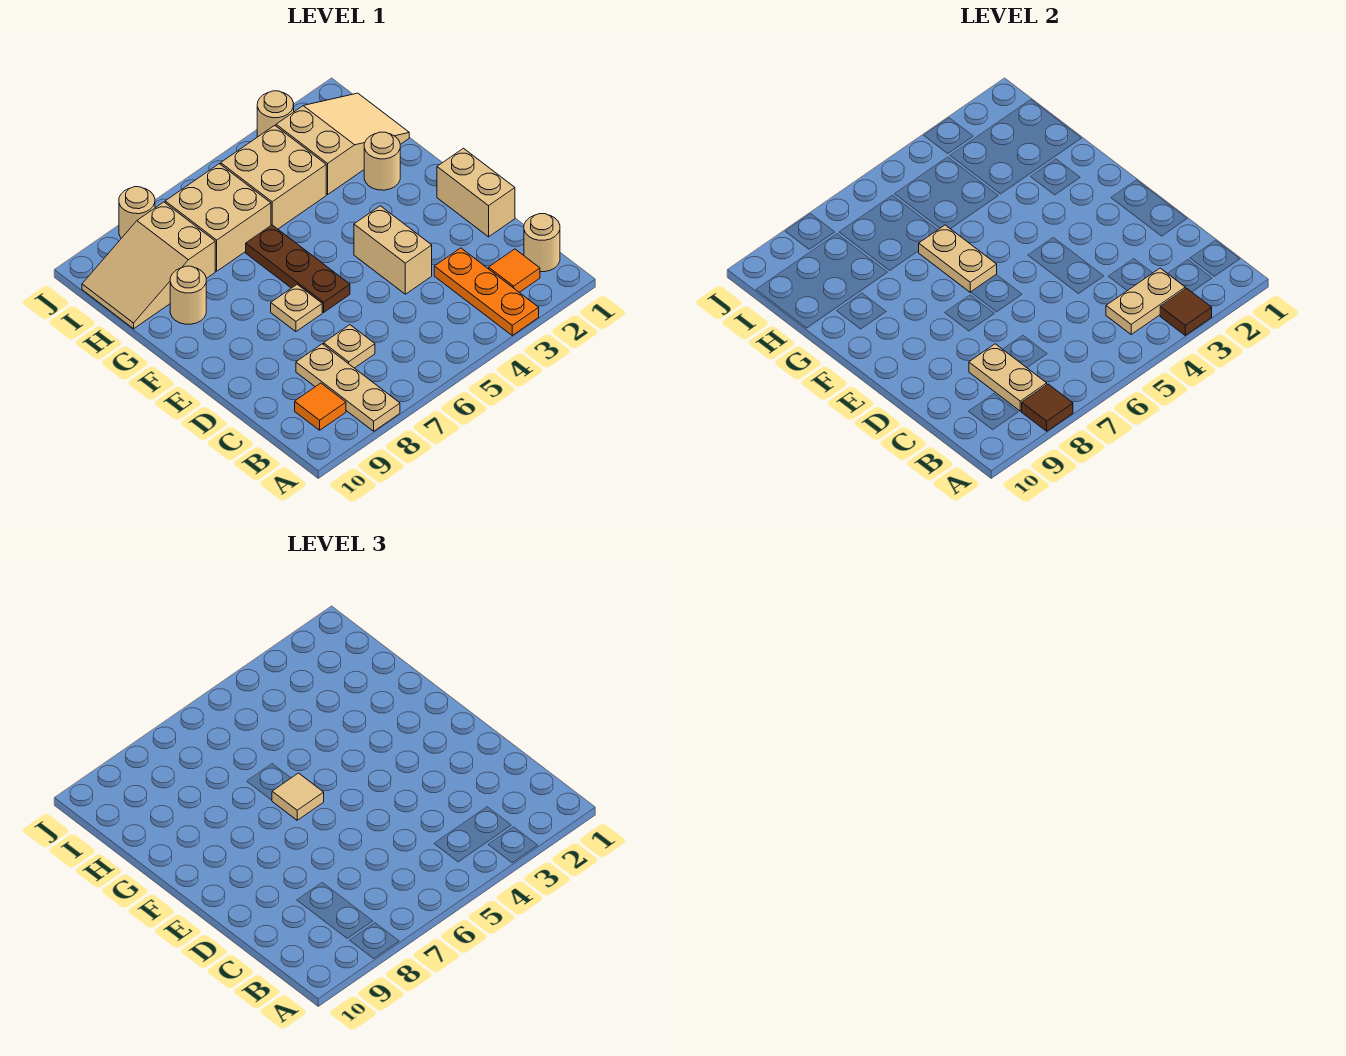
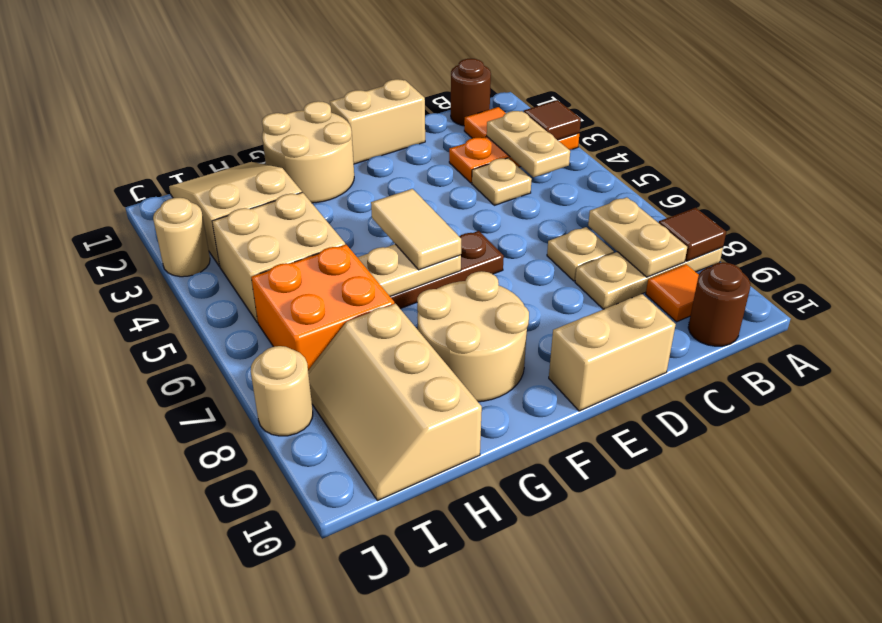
tan round brick B1 level 1 -> brown round brick B1 level 1
tan plate B8:C8 level 2 -> tan plate B7:B8 level 2
none -> brown round brick B10 level 1
tan brick D4:E4 level 1 -> tan brick D10:E10 level 1
tan plate E7 level 1 -> tan plate C4 level 1
tan tile F6 level 3 -> tan tile F5:F6 level 3
tan round brick G2 level 1 -> tan round brick F1:G2 level 1
tan round brick G9 level 1 -> tan round brick F8:G9 level 1
tan brick H6:I7 level 1 -> orange brick H6:I7 level 1
tan slope H8:I10 level 1 top 8 -> tan slope H8:I10 level 1 top H

